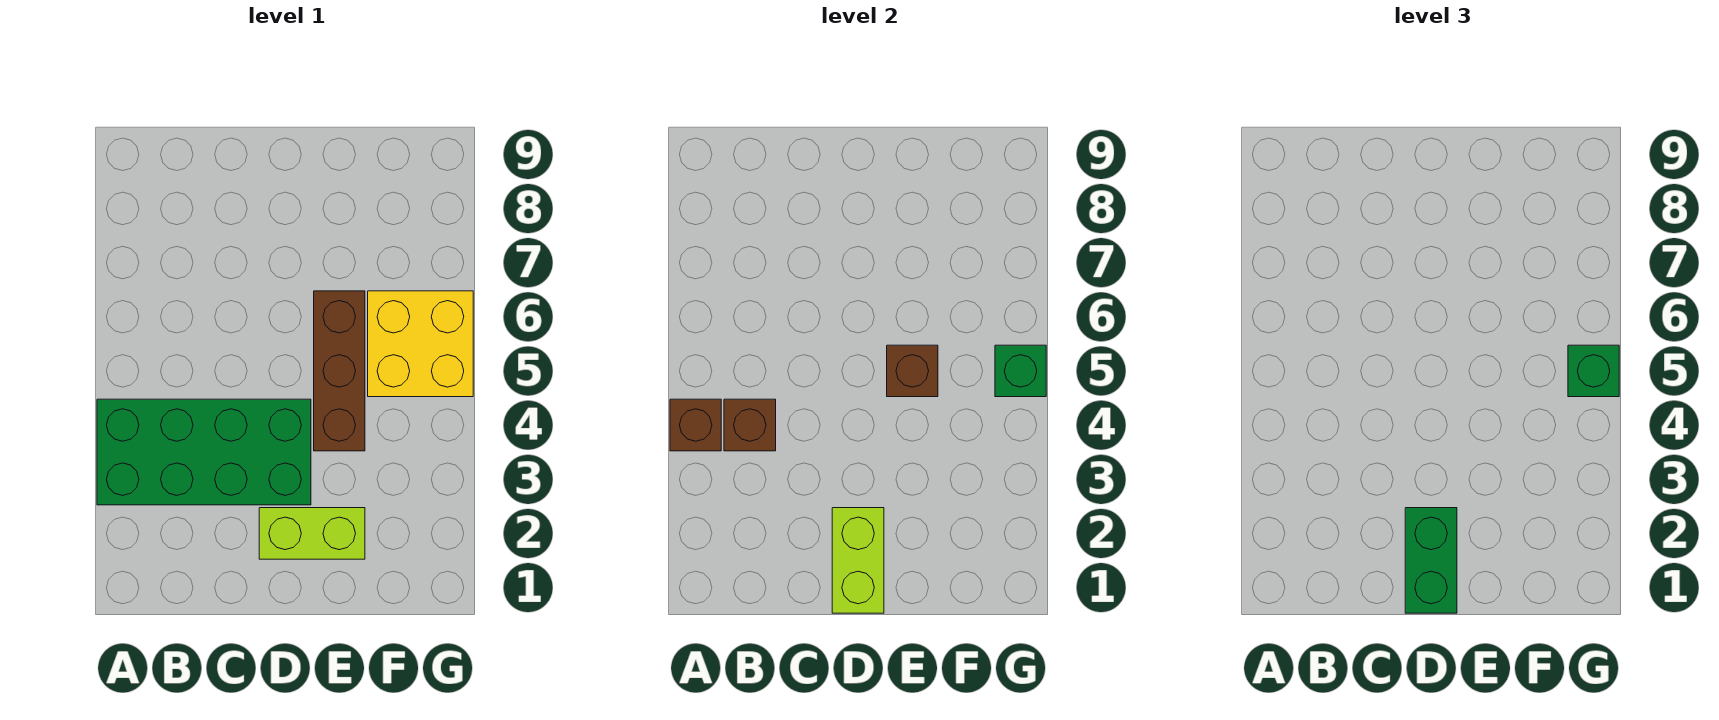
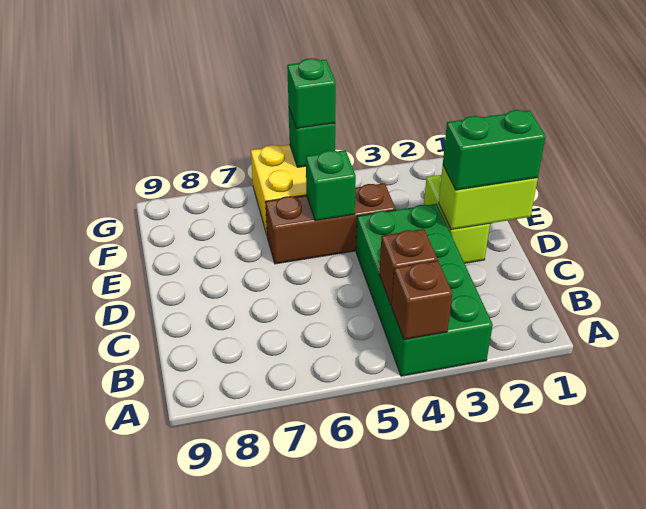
brown brick E5 level 2 -> green brick E5 level 2

